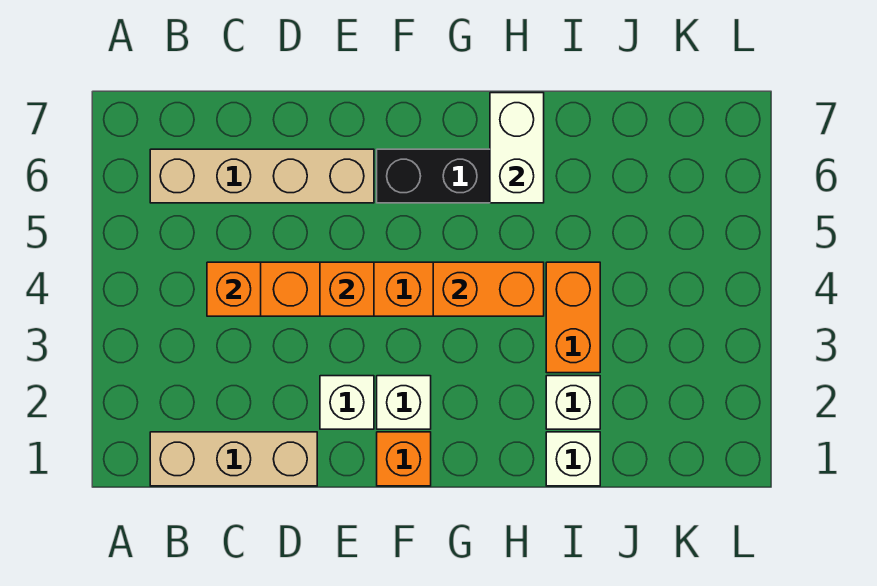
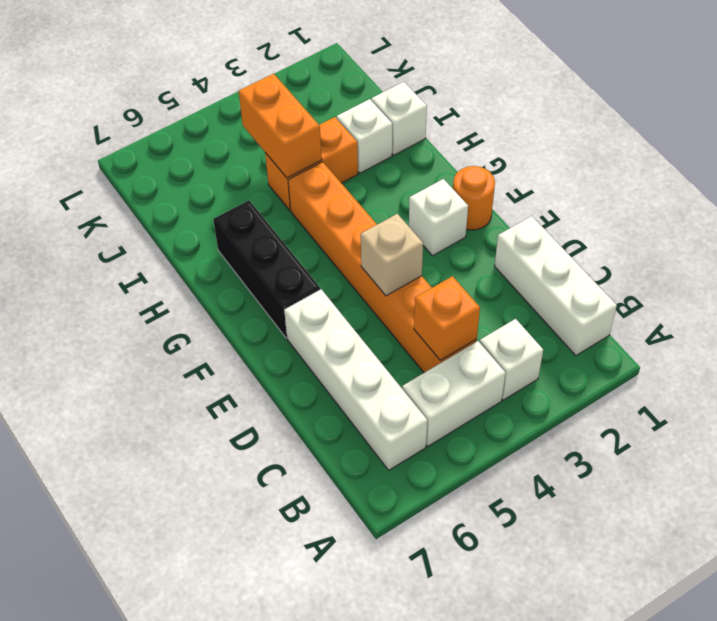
tan brick B1:D1 level 1 -> white brick B1:D1 level 1
tan brick B6:E6 level 1 -> white brick B6:E6 level 1
white brick E2 level 1 -> white brick B3 level 1
orange brick E4 level 2 -> tan brick E4 level 2
orange brick F1 level 1 -> orange round brick F1 level 1
orange brick G4:H4 level 2 -> orange brick I4:J4 level 2
white brick H6:H7 level 2 -> white brick B4:B5 level 1

